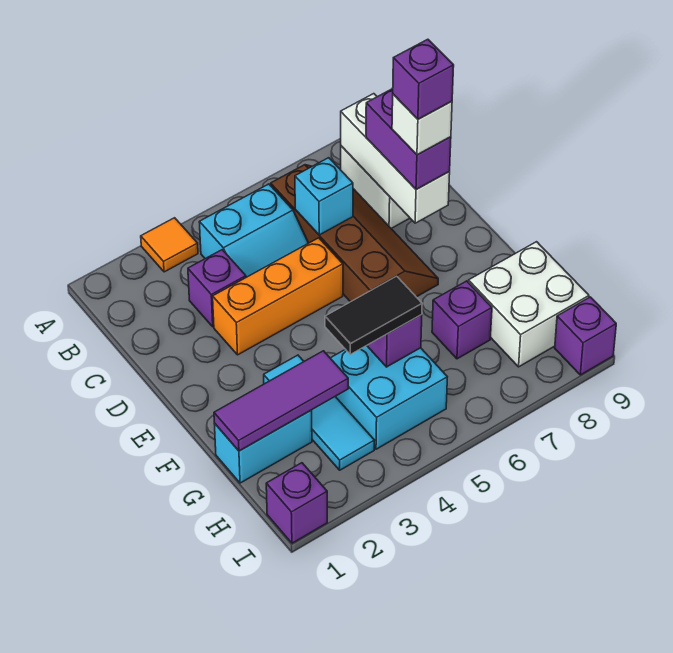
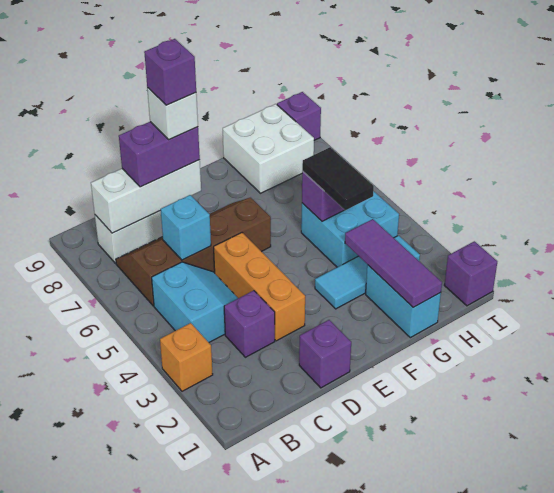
orange tile A3 level 1 -> orange brick A3 level 1
purple brick G7 level 1 -> purple brick D1 level 1

